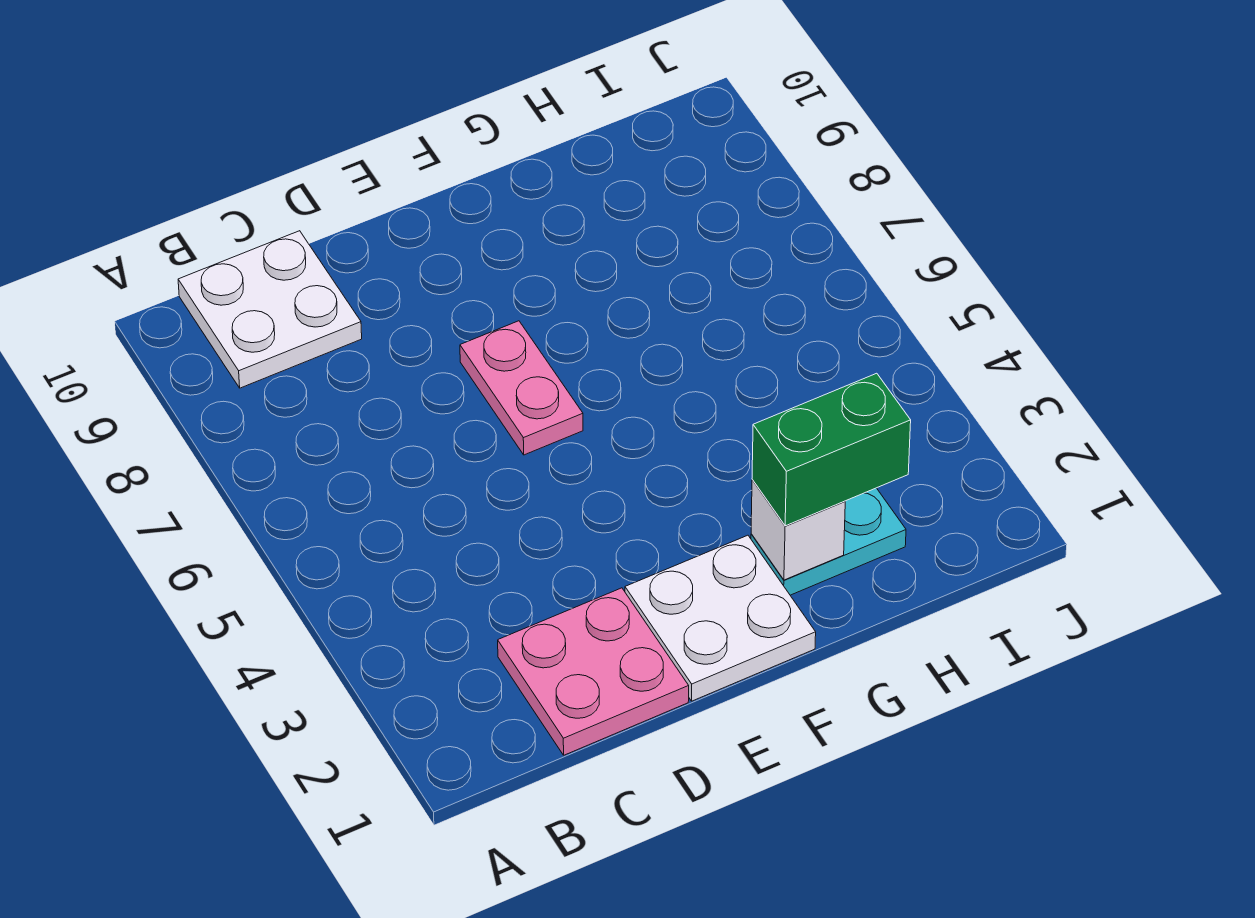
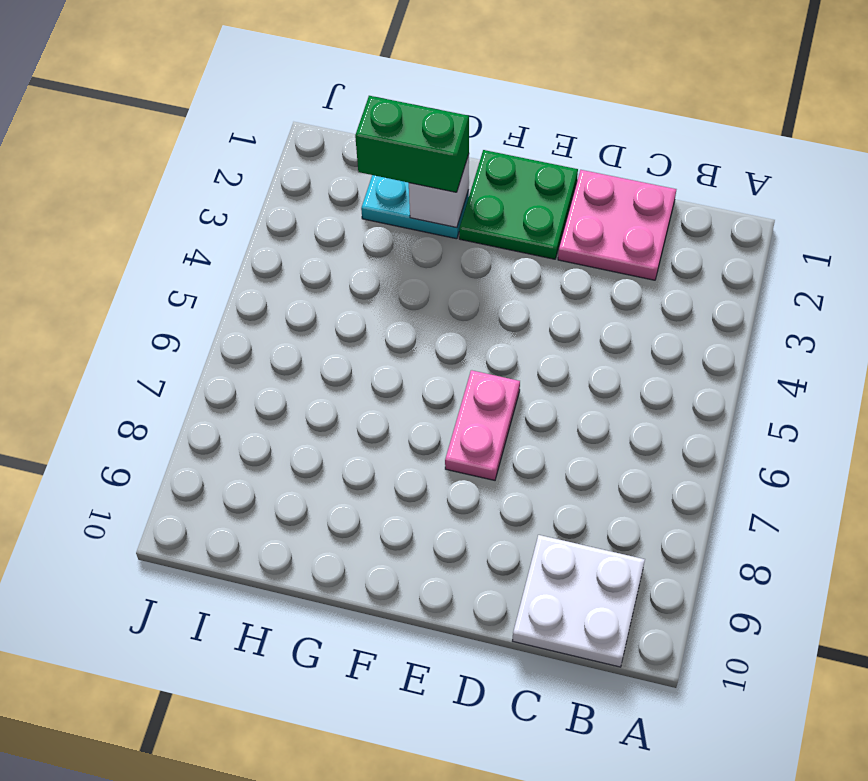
white plate E1:F2 level 1 -> green plate E1:F2 level 1

